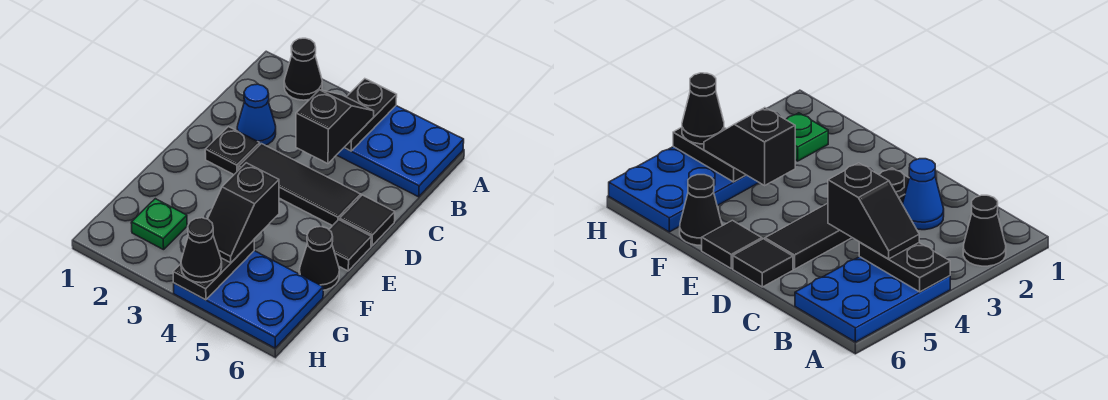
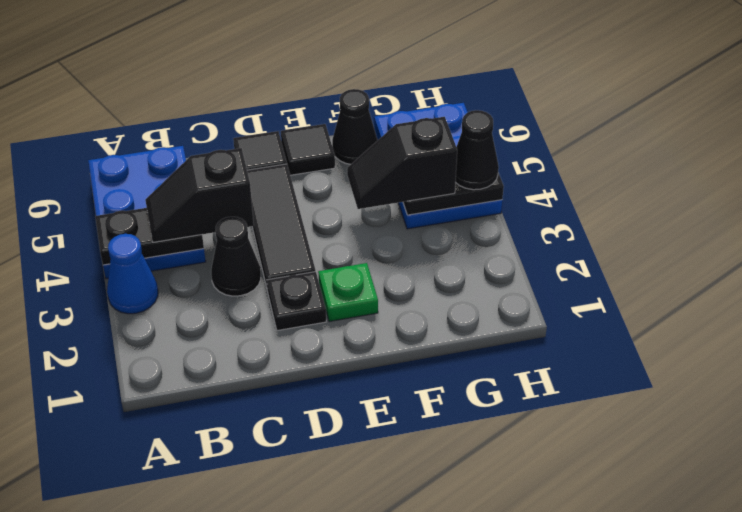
black cone A2 level 1 -> black cone C3 level 1
blue cone C2 level 1 -> blue cone A3 level 1
black slope F4:G4 level 3 top F -> black slope F4:G4 level 3 top G
green plate G2 level 1 -> green plate E2 level 1

